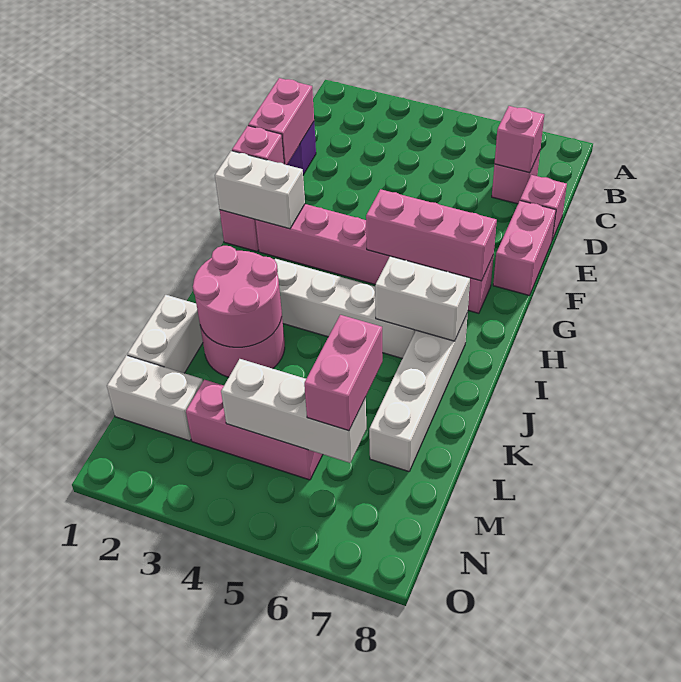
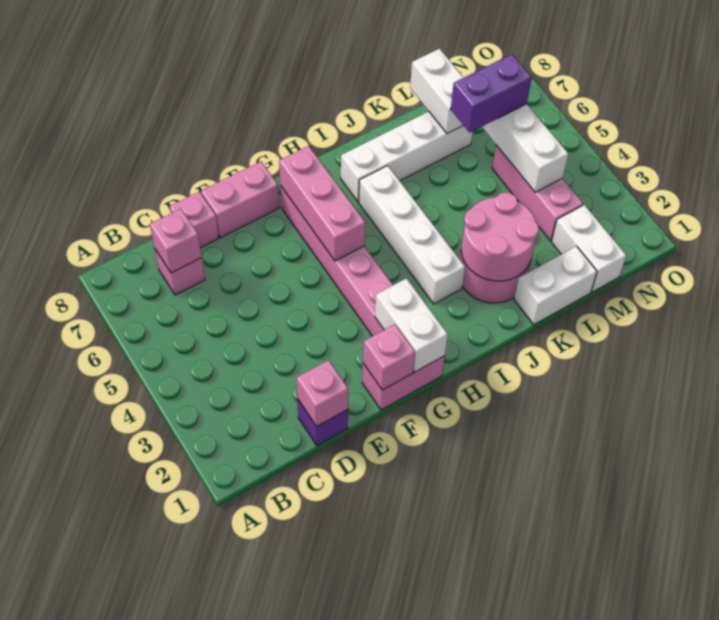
pink brick D1:E1 level 2 -> pink brick D1 level 2
white brick I6:I7 level 2 -> white brick L7:L8 level 2
pink brick L6:M6 level 3 -> purple brick L6:M6 level 3

